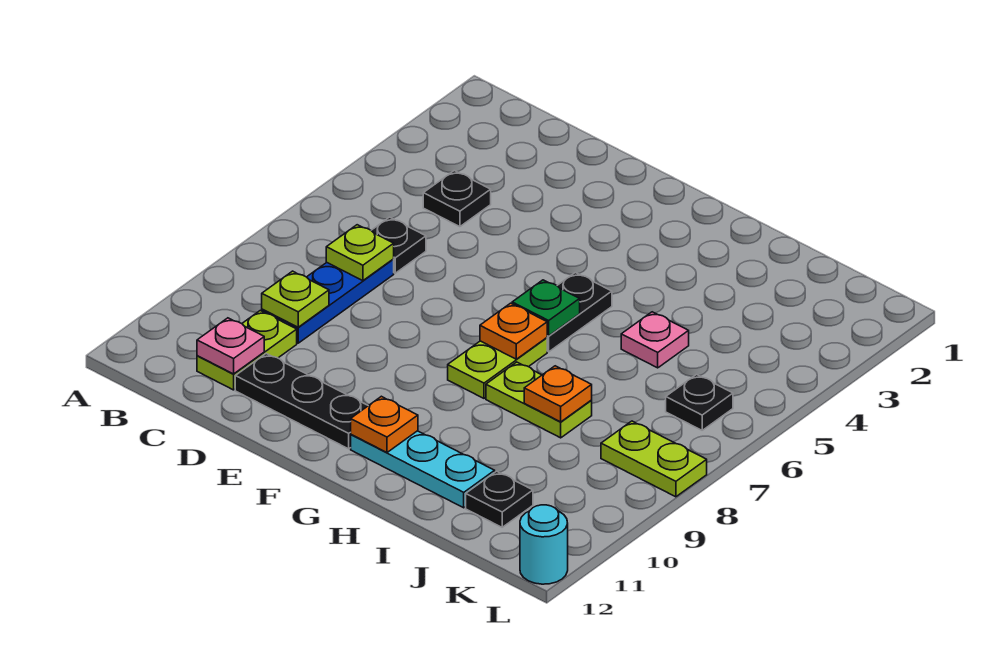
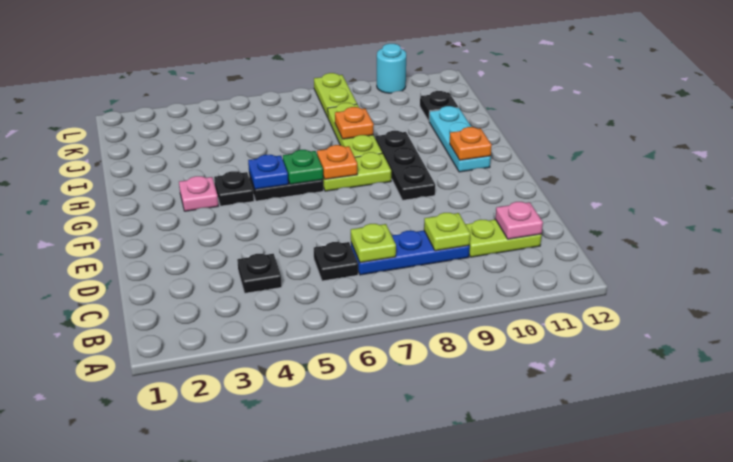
black plate D11:F11 level 1 -> black plate F9:H9 level 1
none -> blue plate G5 level 2
lime plate H8:I8 level 1 -> lime plate H8:J8 level 1
pink plate I5 level 1 -> pink plate G3 level 1
black plate K6 level 1 -> black plate G4 level 1
cyan round brick L12 level 1 -> cyan round brick L10 level 1

